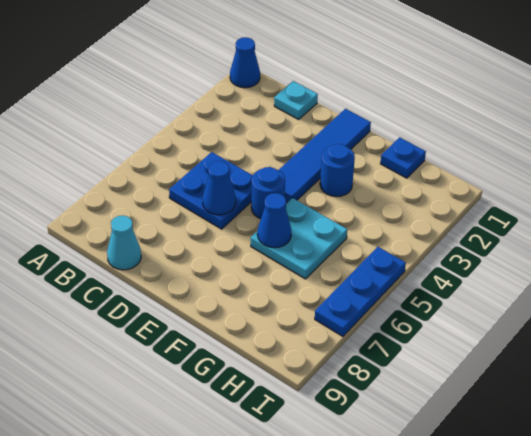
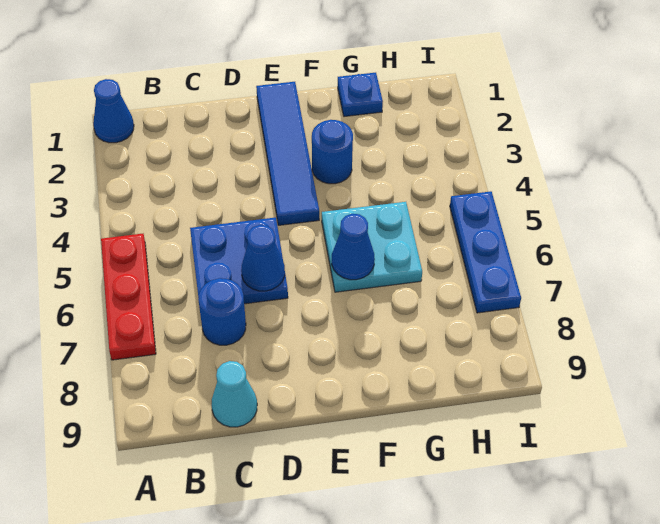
none -> red plate A5:A7 level 1
cyan plate C1 level 1 -> none
blue round brick E5 level 1 -> blue round brick C7 level 1

